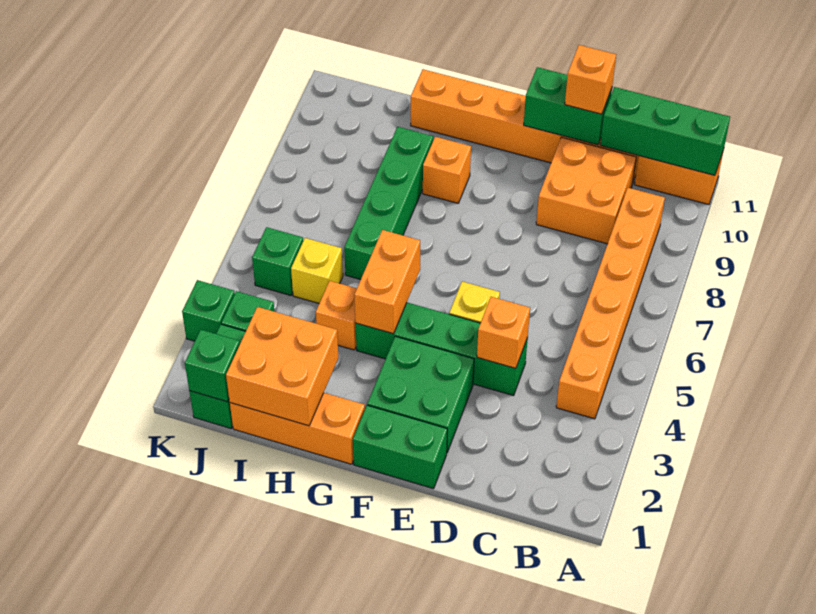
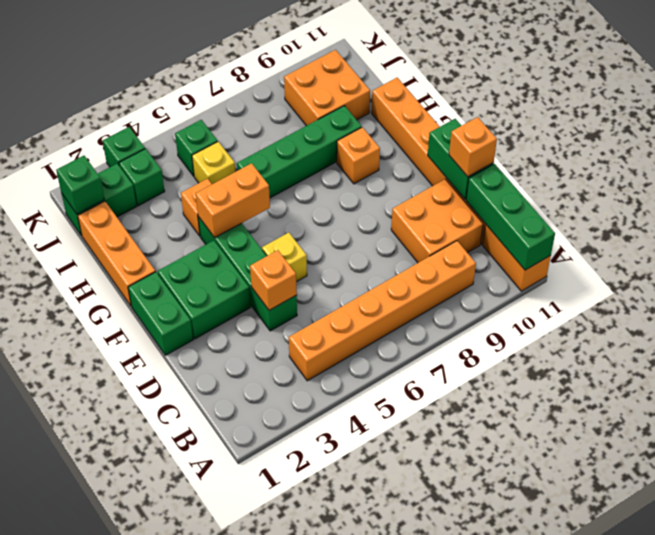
orange brick H1:I2 level 2 -> orange brick I9:J10 level 1

